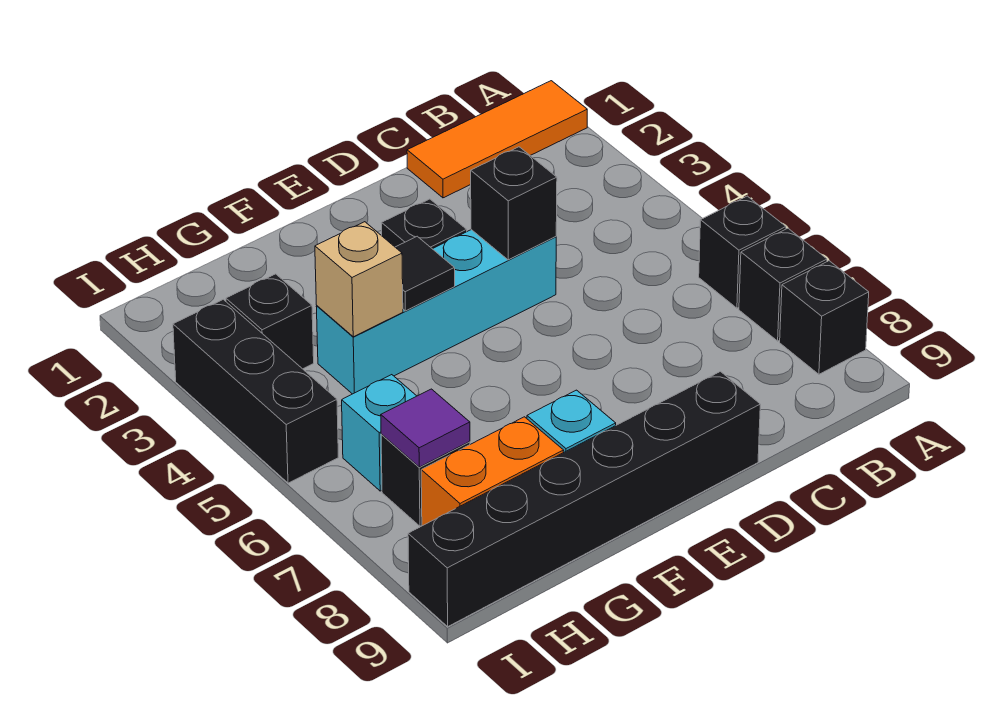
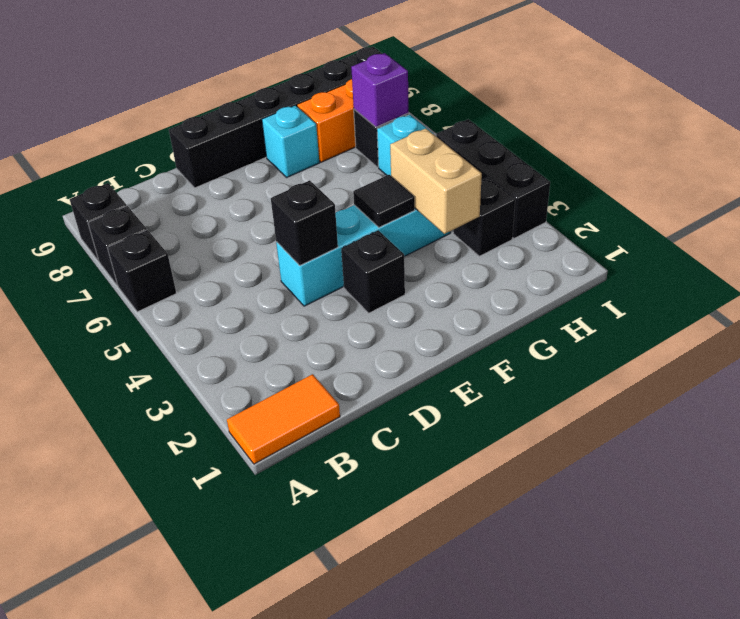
orange tile A1:C1 level 1 -> orange tile A1:B1 level 1
tan brick G4 level 2 -> tan brick G3:G4 level 2
purple tile H7 level 2 -> purple brick H7 level 2

